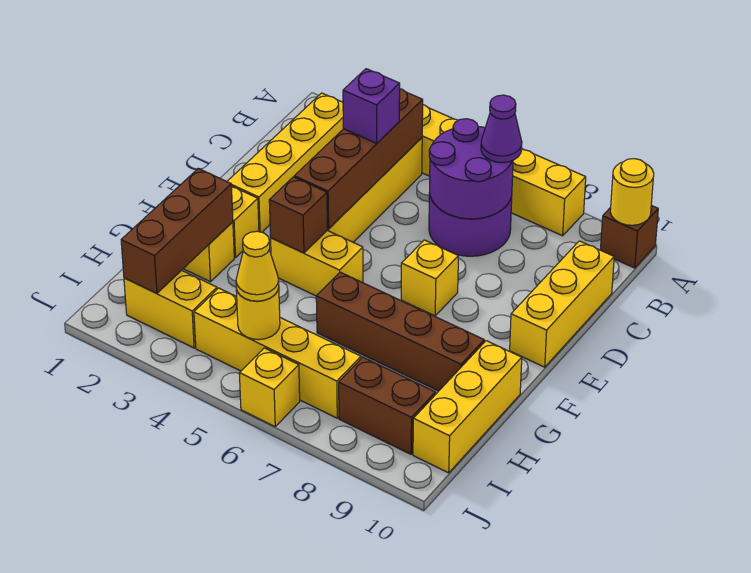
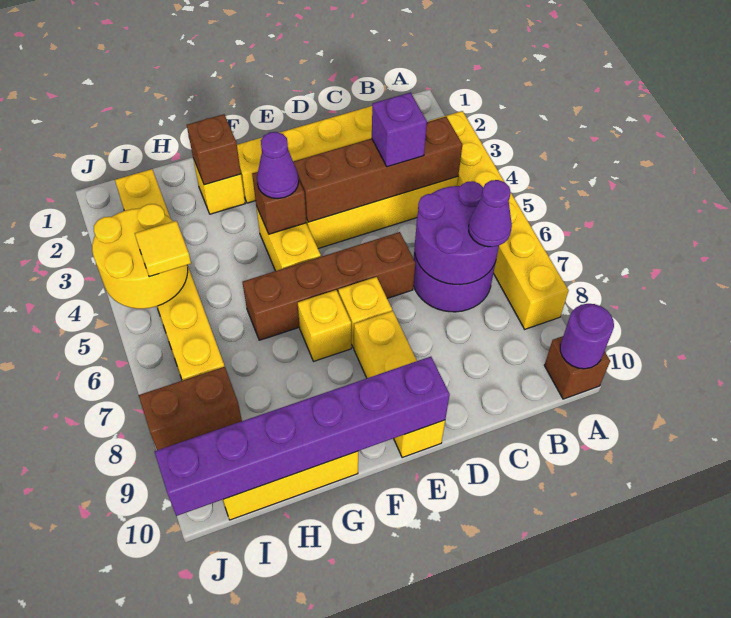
yellow round brick A10 level 2 -> purple round brick A10 level 2
yellow brick C10:E10 level 1 -> yellow brick E8:E10 level 1
none -> purple brick E10:J10 level 2
none -> purple cone F4 level 3
brown brick G2:I2 level 2 -> brown brick G2 level 2
brown brick G6:G9 level 1 -> brown brick D6:G6 level 1
yellow round brick I5 level 2 -> yellow round brick I4:J5 level 2
yellow cone I5 level 3 -> yellow tile I5 level 3
brown brick I8:I9 level 1 -> brown brick I8:J8 level 1
yellow brick J6 level 1 -> yellow brick F7 level 1

